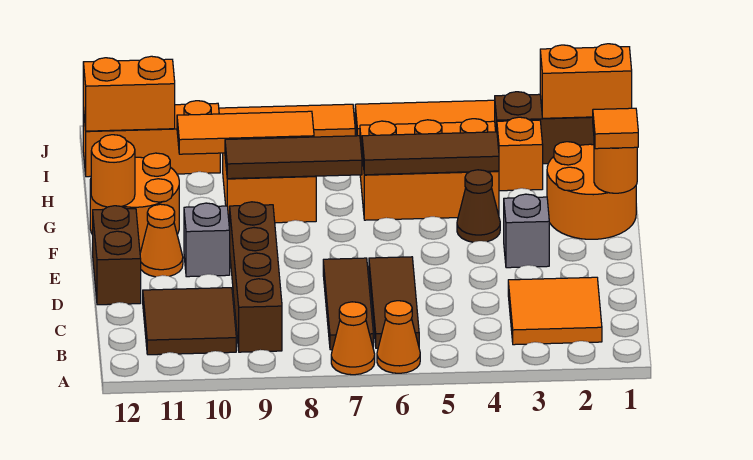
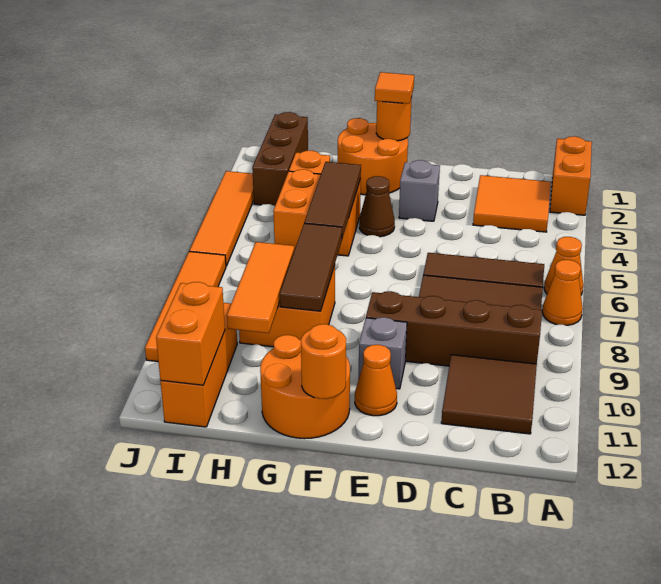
brown brick D12:E12 level 1 -> none
orange brick G4:H6 level 1 -> orange brick G4:H5 level 1
orange brick I1:I2 level 2 -> orange brick A1:A2 level 1

